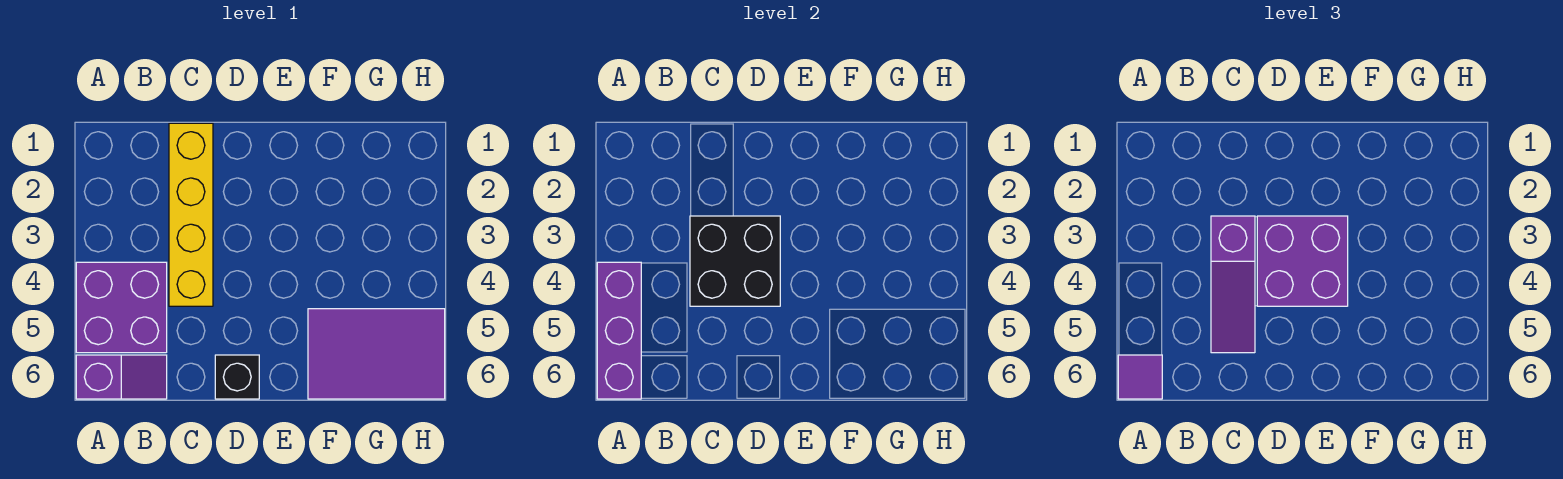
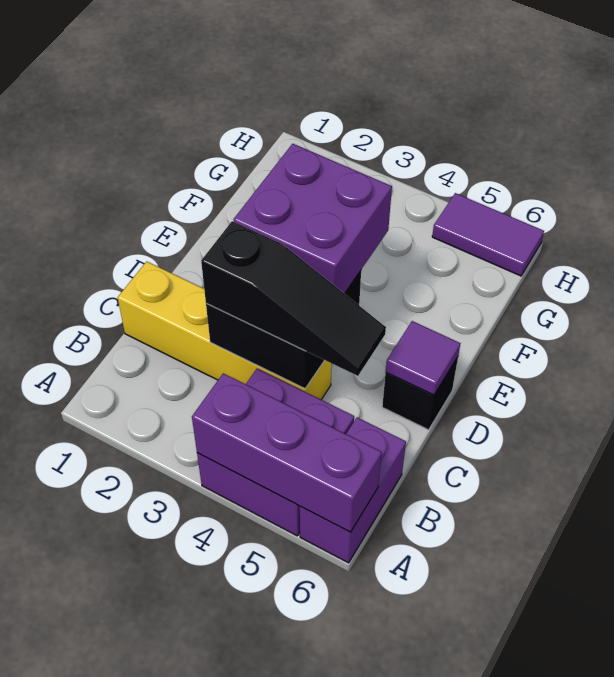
purple slope A6:B6 level 1 top A -> purple brick A6:B6 level 1
purple tile A6 level 3 -> purple tile D6 level 2
purple slope C3:C5 level 3 top 3 -> black slope C3:C5 level 3 top 3
purple tile F5:H6 level 1 -> purple tile H5:H6 level 1

